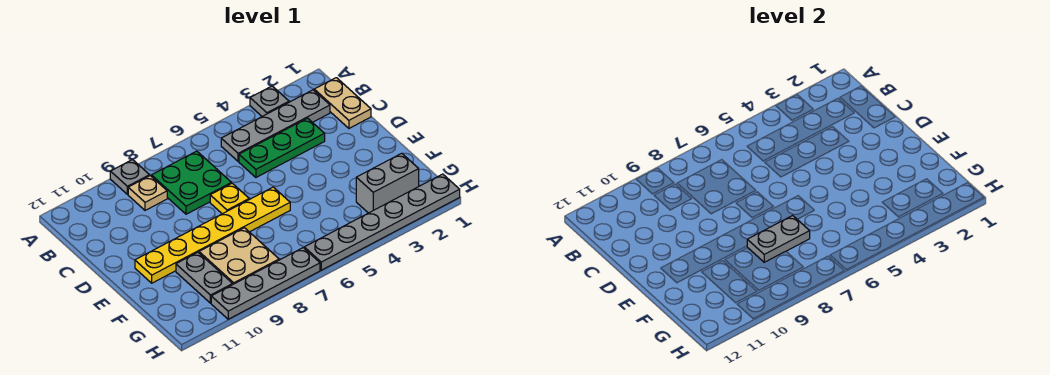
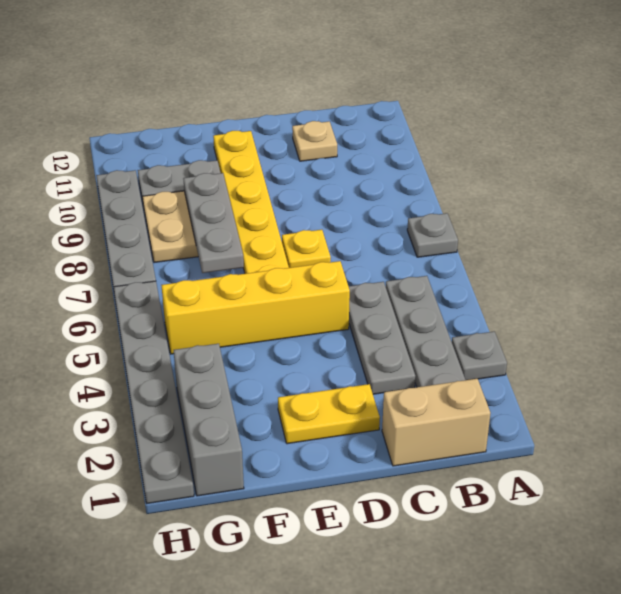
grey plate A9 level 1 -> grey plate A7 level 1
tan plate B1:C1 level 1 -> tan brick B1:C1 level 1
green plate B7:C8 level 1 -> none
tan plate B9 level 1 -> tan plate C11 level 1
green plate C3:C5 level 1 -> grey plate C3:C5 level 1
none -> yellow plate D2:E2 level 1
none -> yellow brick D5:G5 level 1
grey plate F7:F8 level 2 -> grey plate F7:F9 level 2
grey brick G2:G3 level 1 -> grey brick G1:G3 level 1

